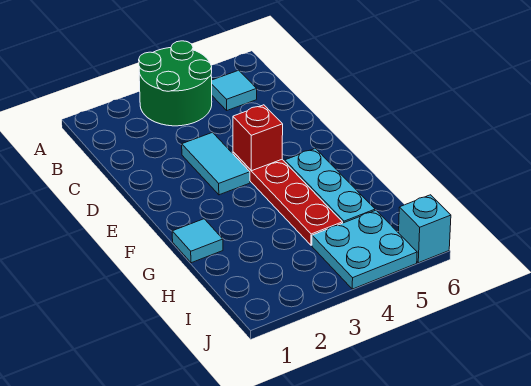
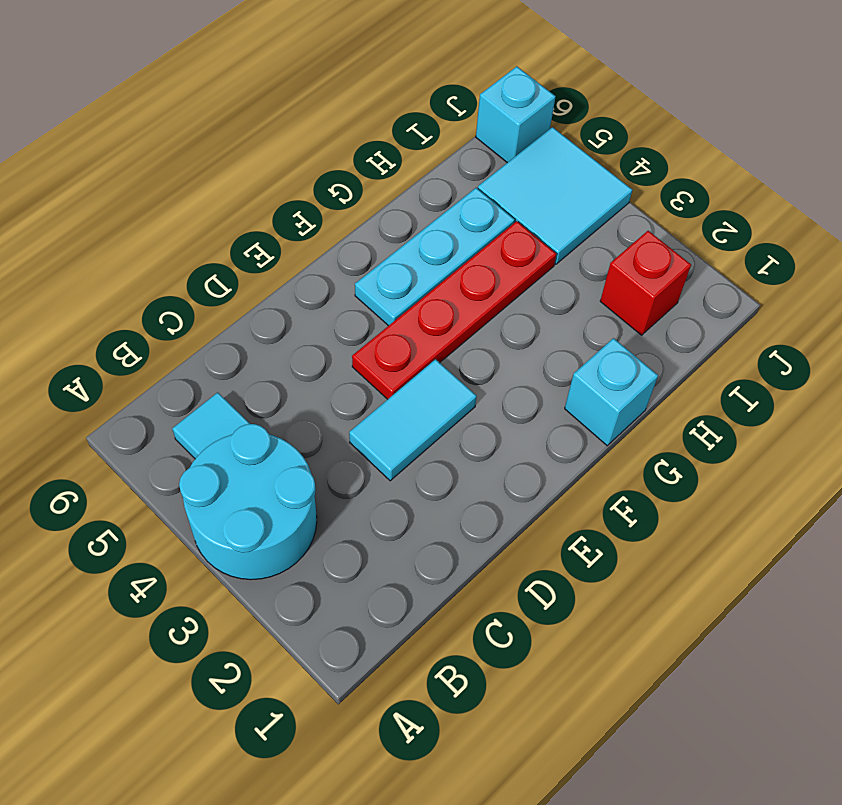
green round brick A3:B4 level 1 -> cyan round brick A3:B4 level 1
red brick E4 level 2 -> red brick I2 level 1
cyan tile G1 level 1 -> cyan brick G1 level 1
cyan plate I4:J5 level 1 -> cyan tile I4:J5 level 1

